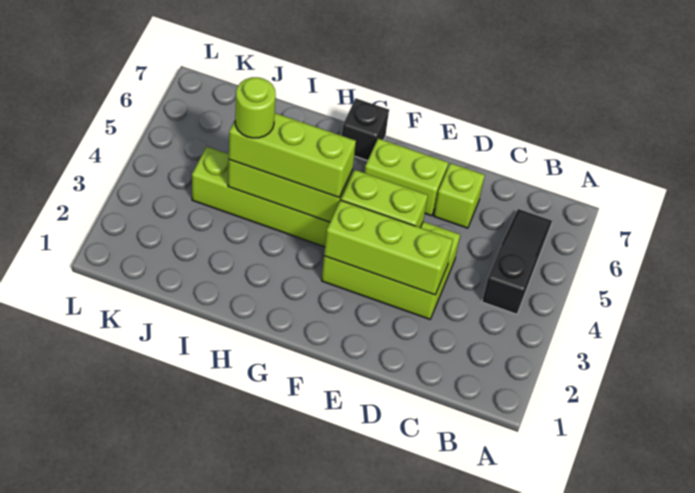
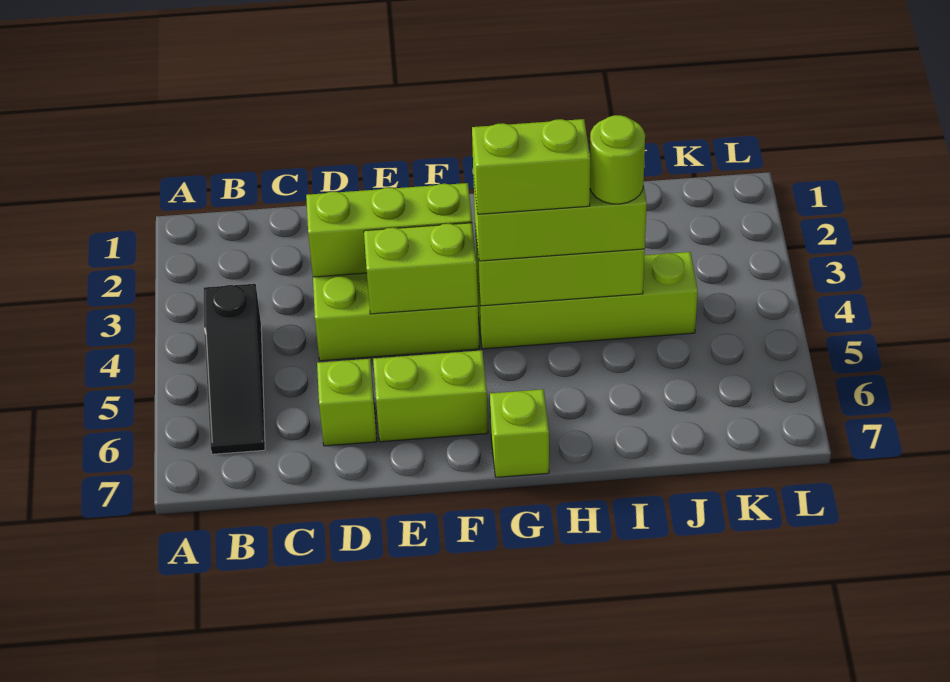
none -> lime brick G4:H4 level 4
black brick G7 level 1 -> lime brick G7 level 1

